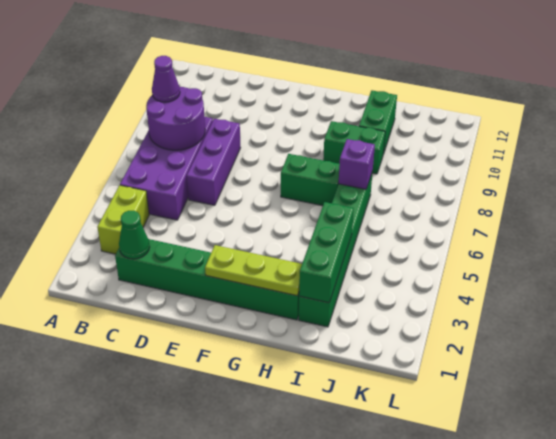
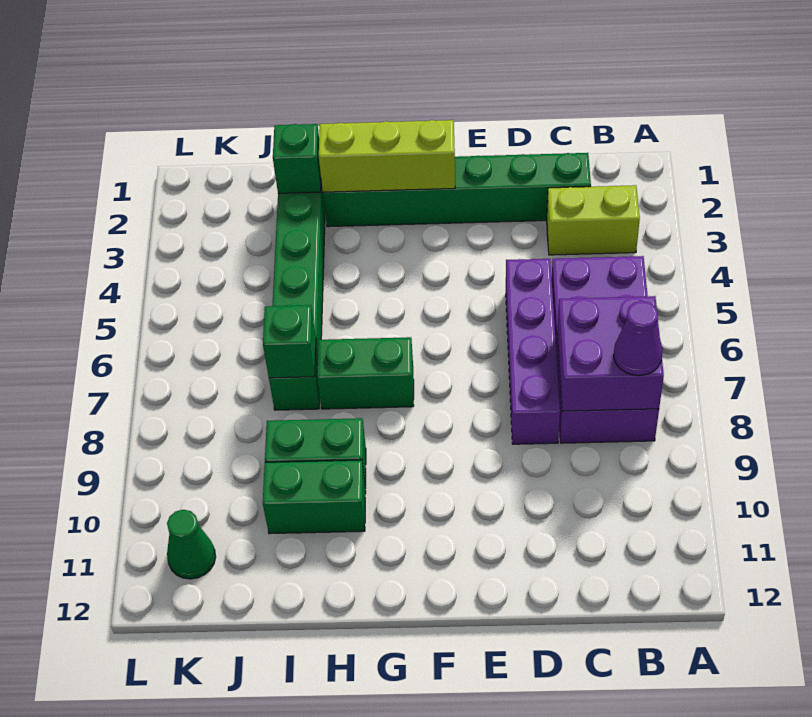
lime brick B3:B4 level 1 -> lime brick B3:C3 level 1
purple round brick B7:C8 level 2 -> purple brick B7:C8 level 2
green cone C2 level 2 -> green cone K11 level 1
purple brick D6:D8 level 1 -> purple brick D5:D8 level 1
lime plate F2:H2 level 2 -> lime brick F2:H2 level 2
green brick I2:I4 level 2 -> green brick I2 level 2
purple brick I7 level 2 -> green brick I7 level 2
green brick I10:I11 level 1 -> green brick H10:I10 level 1

